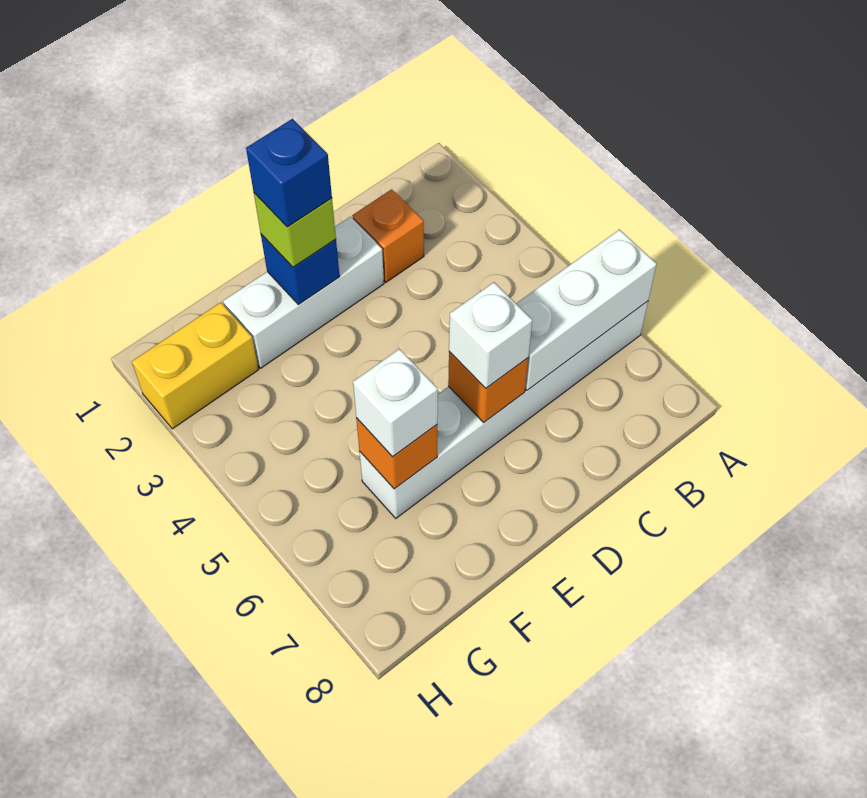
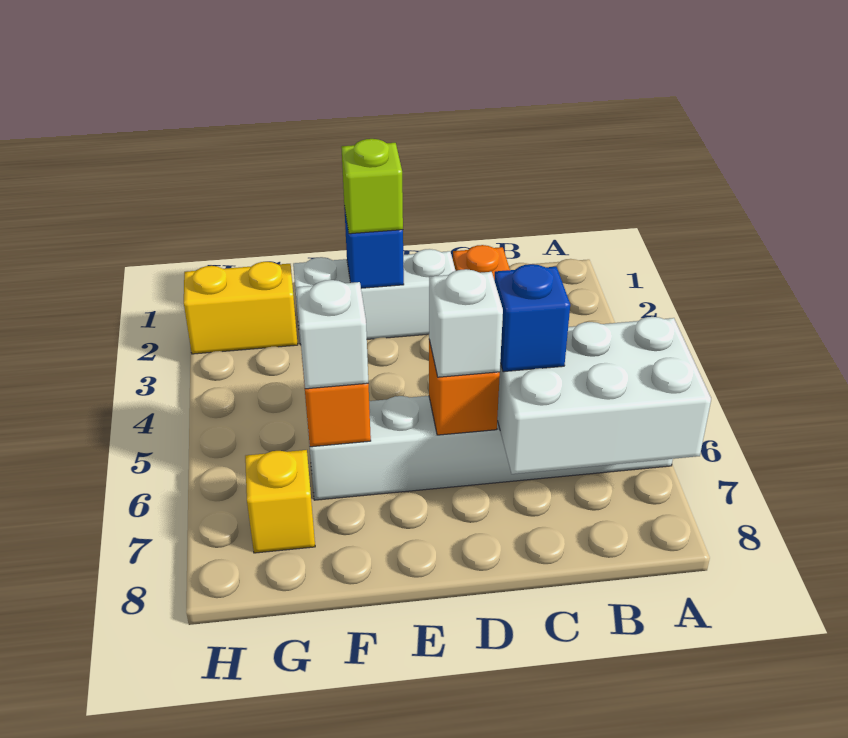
white brick A6:C6 level 2 -> white brick A6:C7 level 2
blue brick E2 level 4 -> blue brick C6 level 3
none -> yellow brick G7 level 1

